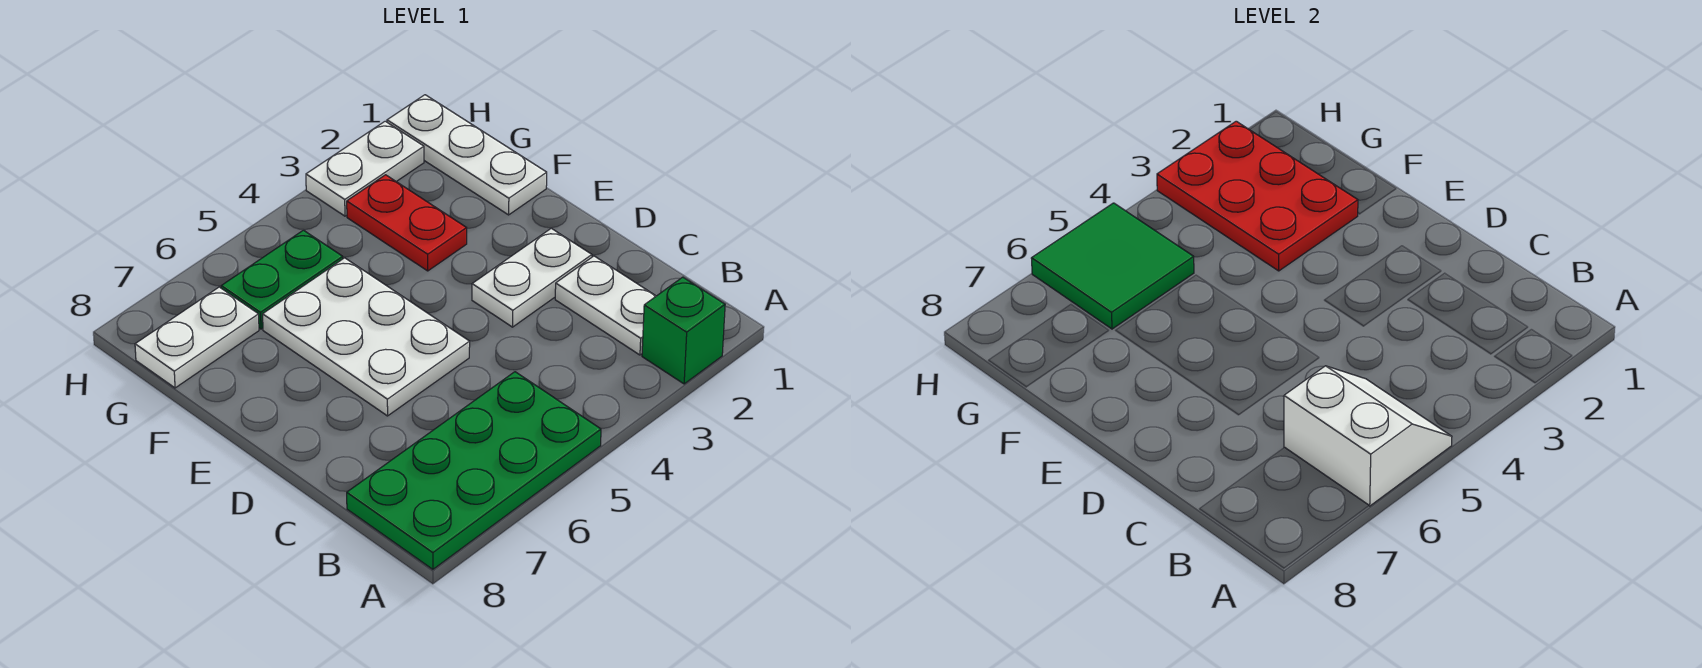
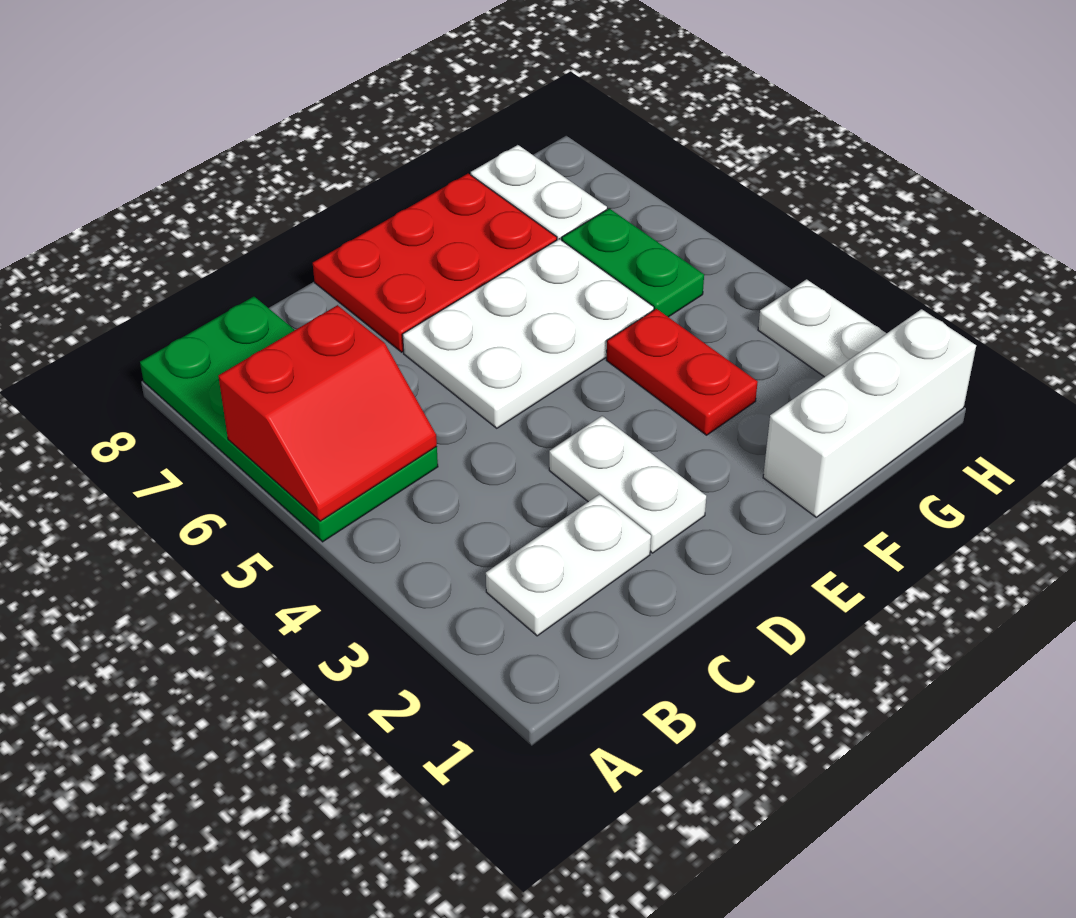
green brick A2 level 1 -> none
white slope A5:B6 level 2 top 6 -> red slope A5:B6 level 2 top 6
white plate F1:H1 level 1 -> white brick F1:H1 level 1
red plate F2:H3 level 2 -> red plate D7:F8 level 1
red plate F3:G3 level 1 -> red plate F3:F4 level 1
green tile G5:H6 level 2 -> none

